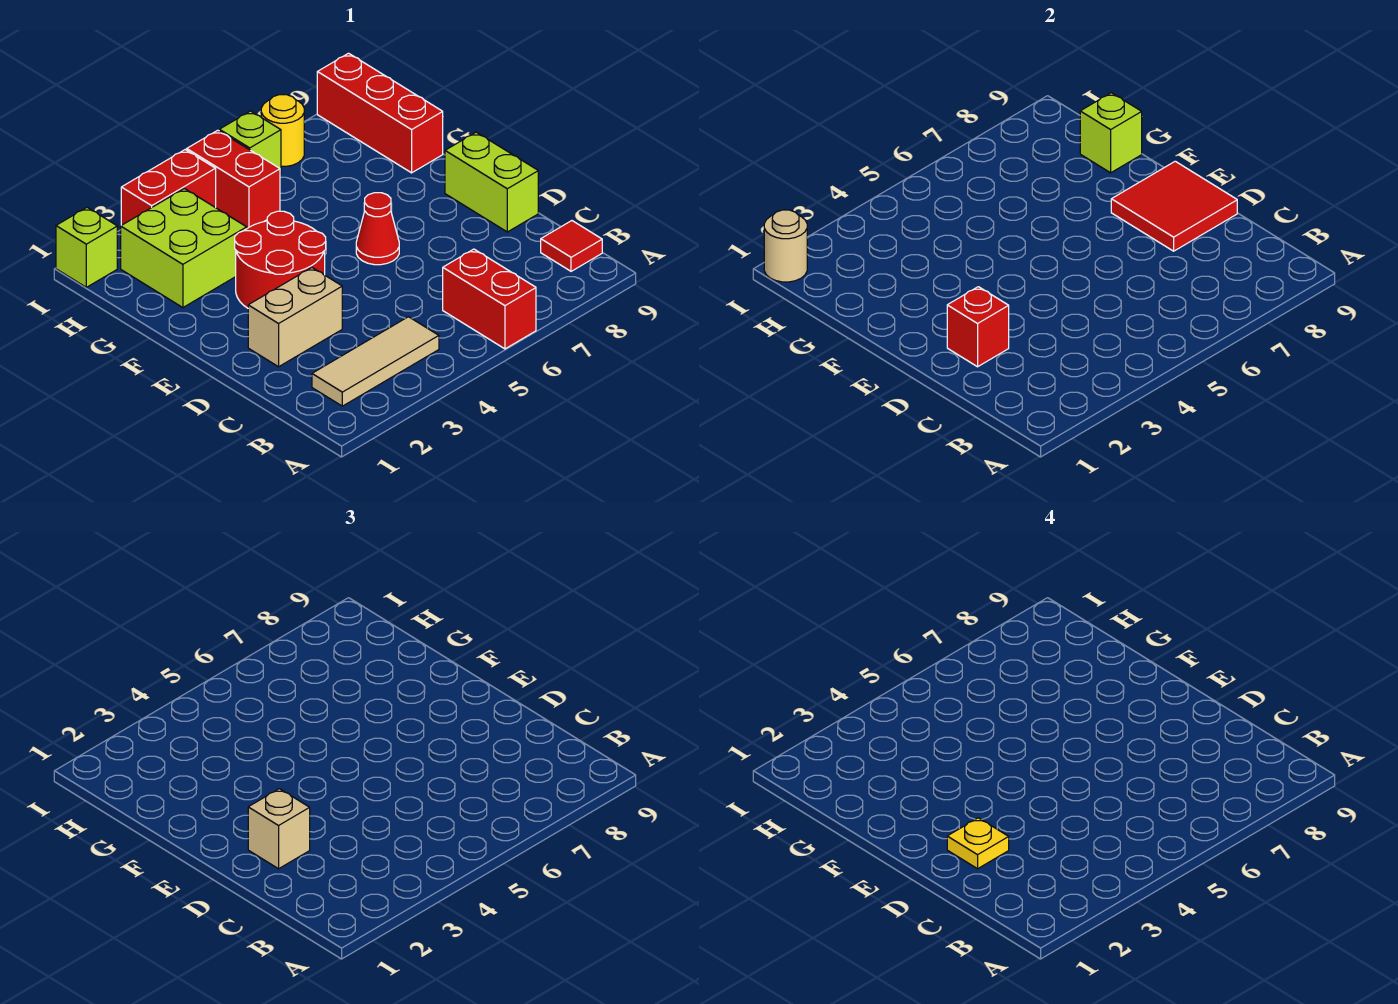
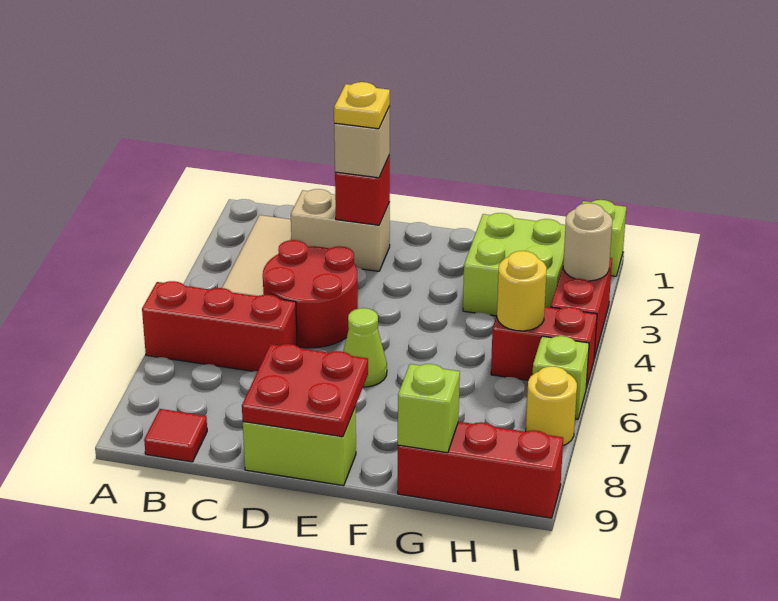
red brick A6:B6 level 1 -> red brick A6:C6 level 1
tan brick D2:D3 level 1 -> tan brick C2:D2 level 1
red tile D8:E9 level 2 -> red plate D8:E9 level 2
red round brick E3:F4 level 1 -> red round brick C4:D5 level 1
red cone E6 level 1 -> lime cone E6 level 1
none -> yellow round brick H5 level 2
tan round brick I1 level 2 -> tan round brick I3 level 2

